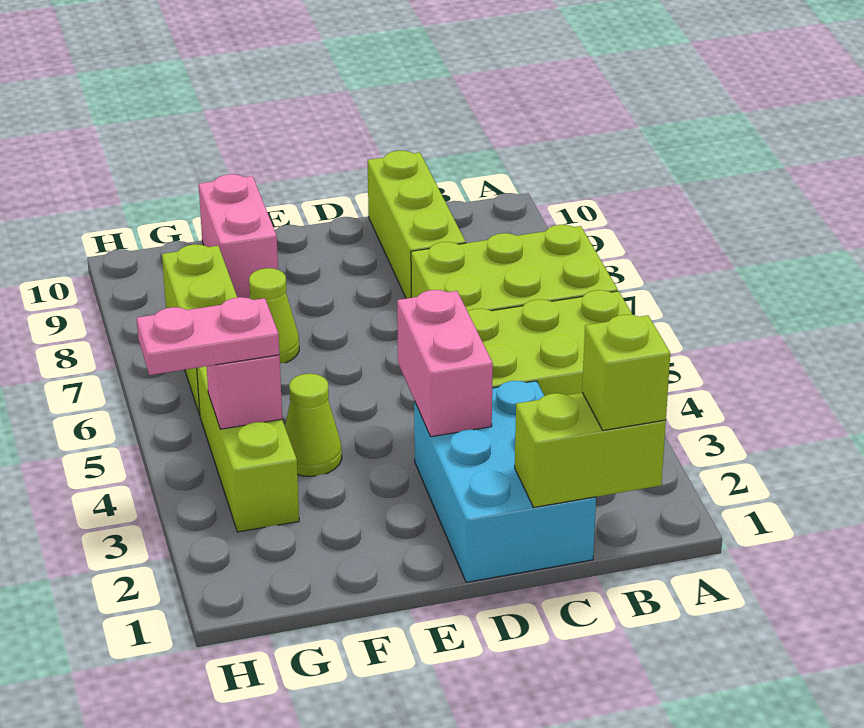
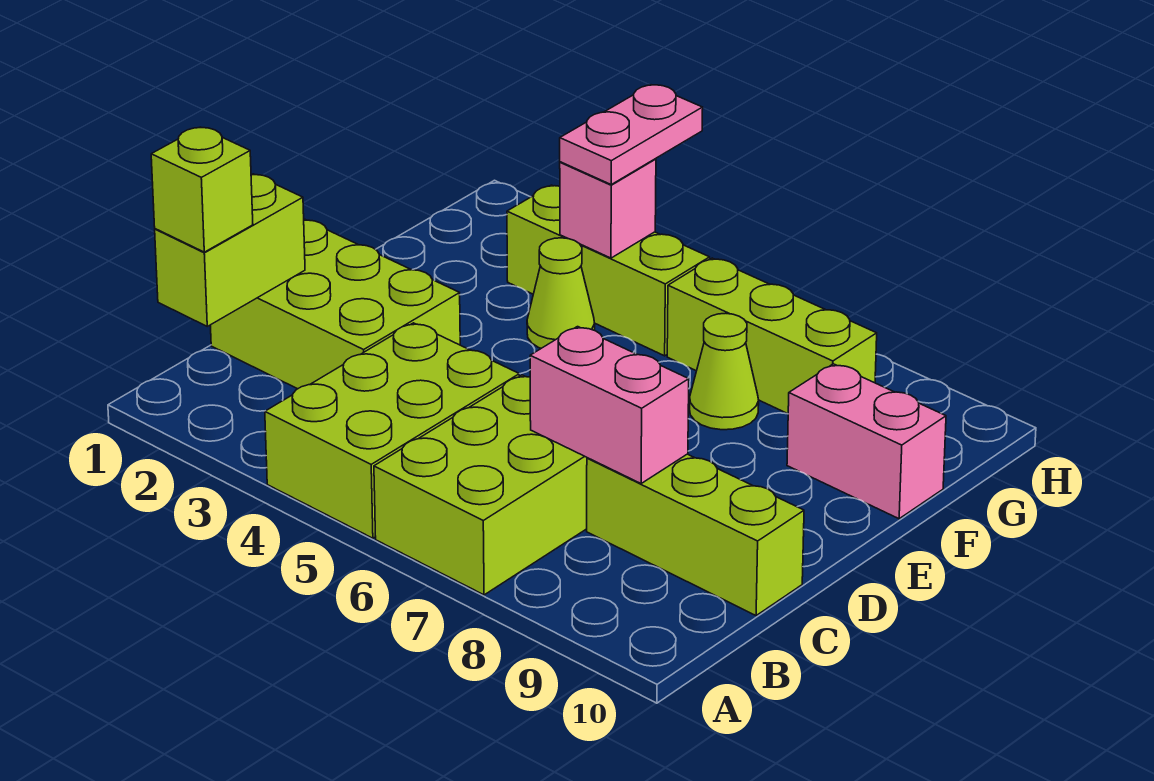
cyan brick C1:D3 level 1 -> lime brick C1:D3 level 1
pink brick D3:D4 level 2 -> pink brick C7:C8 level 2

